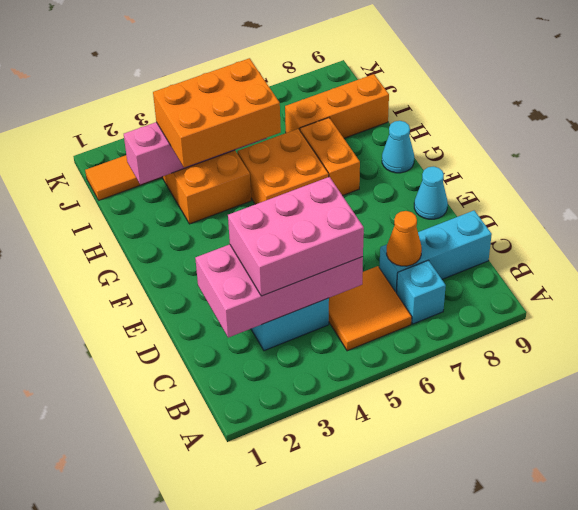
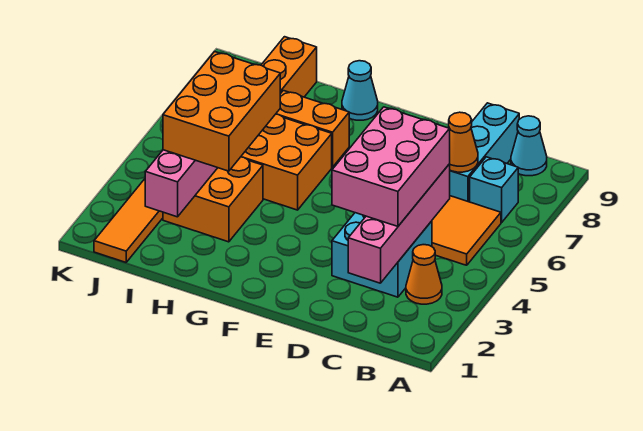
none -> orange cone B3 level 1
pink brick C2:D5 level 2 -> pink brick C2:C5 level 2
cyan cone E9 level 1 -> cyan cone B9 level 1

